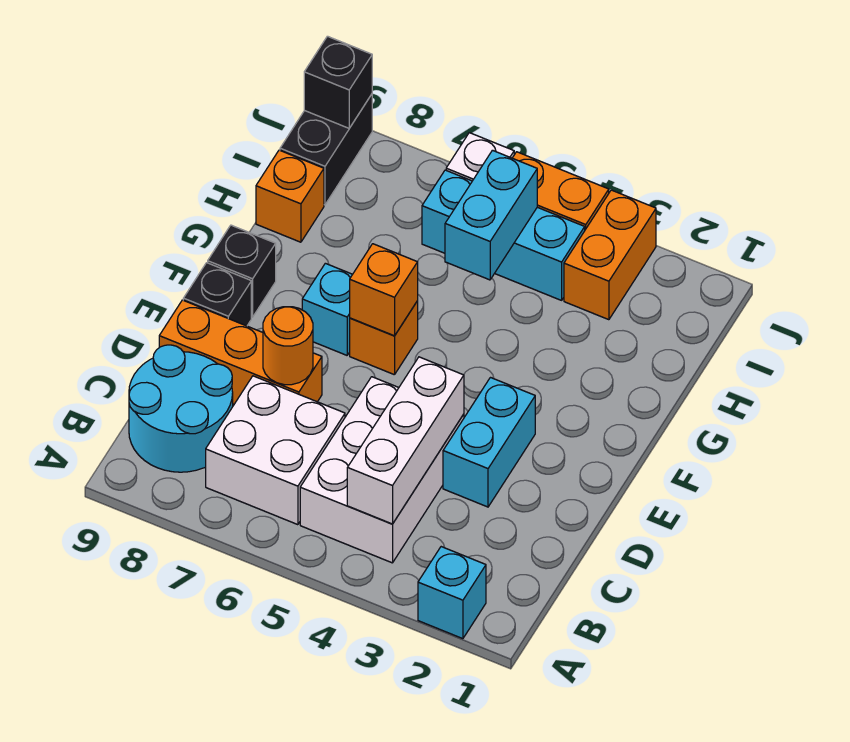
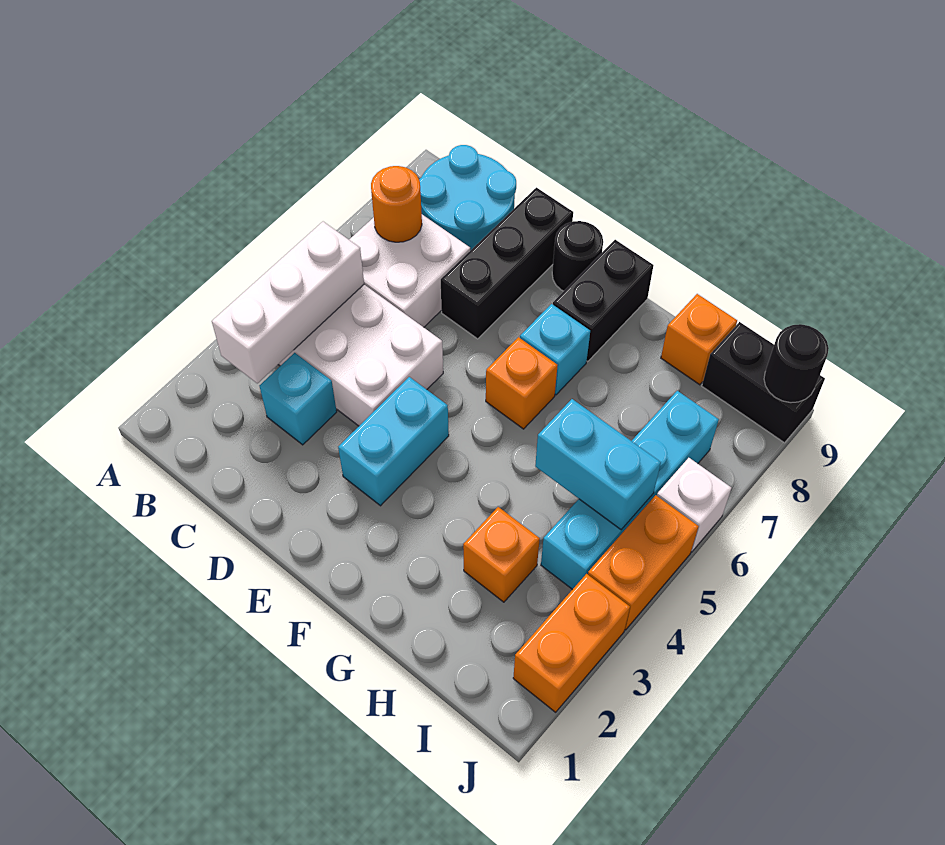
cyan brick A2 level 1 -> cyan brick C3 level 1
white brick B4:D4 level 2 -> white brick B3:B5 level 2
cyan brick D3:E3 level 1 -> cyan brick E3:E4 level 1
orange brick D7:D9 level 1 -> black brick D7:D9 level 1
orange round brick D7 level 2 -> orange round brick B7 level 2
black brick E9 level 1 -> black round brick E9 level 1
orange brick F6 level 2 -> orange brick H3 level 1
black brick F9 level 1 -> black brick F8:F9 level 1
orange brick I3:J3 level 1 -> orange brick J2:J3 level 1
cyan brick I4:I6 level 1 -> cyan brick I4:I7 level 1
black brick J9 level 2 -> black round brick J9 level 2

